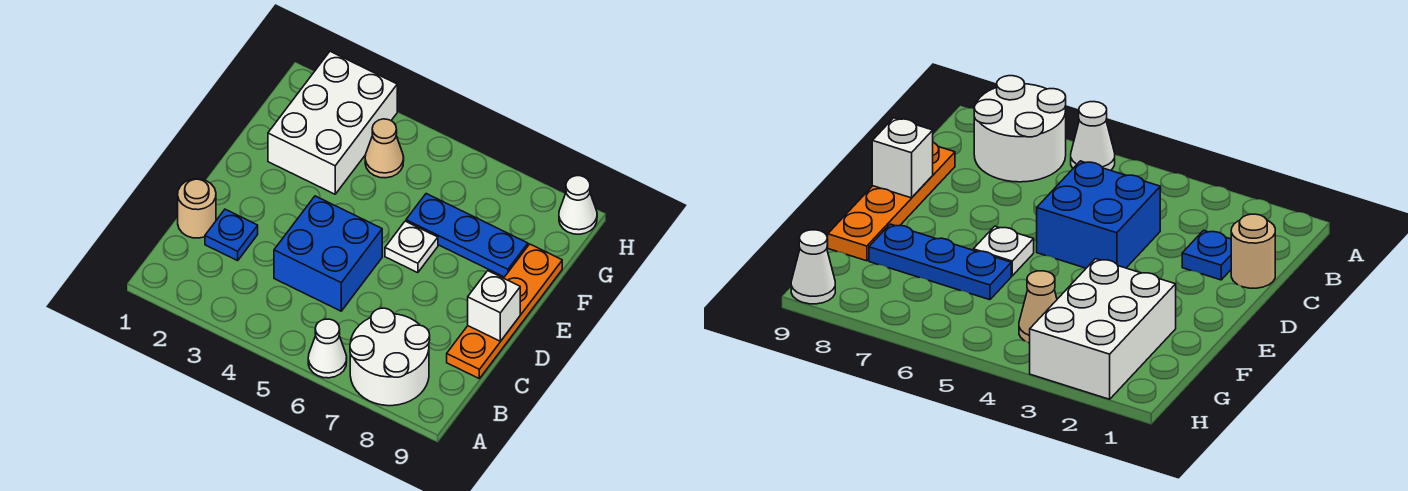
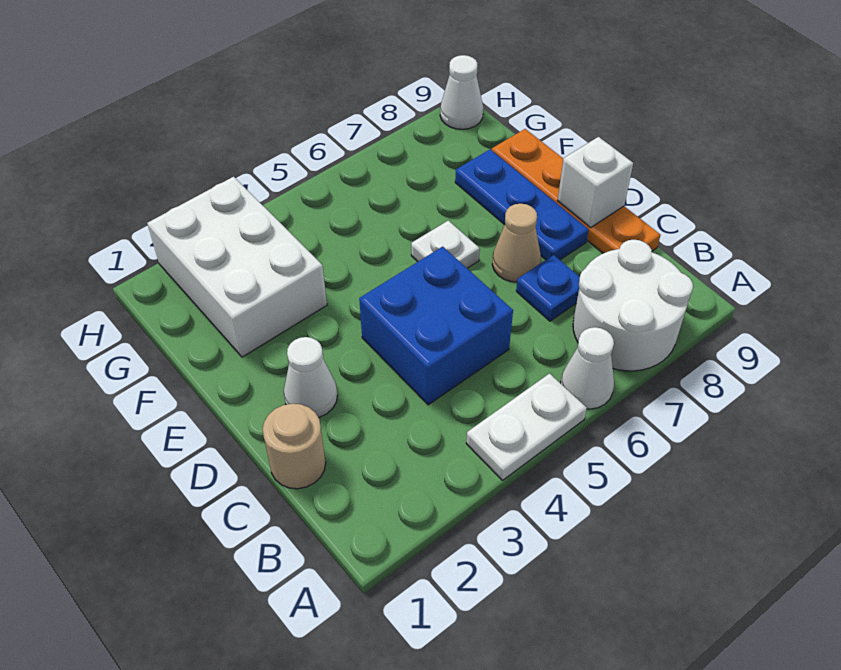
none -> white plate A4:A5 level 1
blue plate C2 level 1 -> blue plate C7 level 1
none -> white cone D2 level 1
blue plate F6:F8 level 1 -> blue plate D8:F8 level 1
tan cone G4 level 1 -> tan cone D7 level 1

